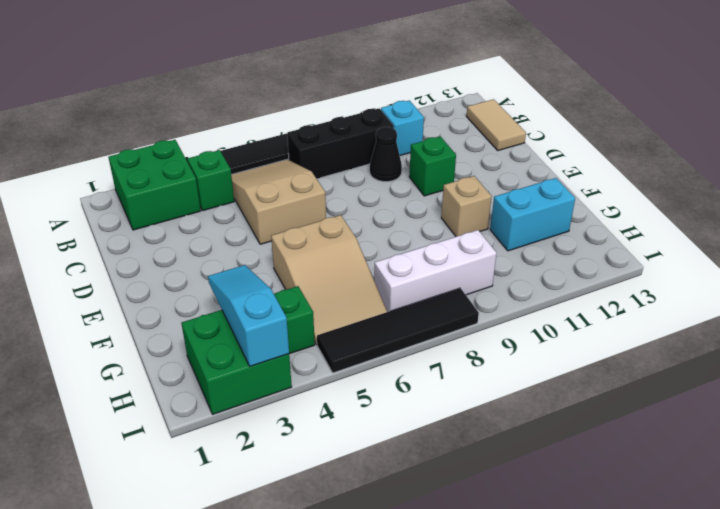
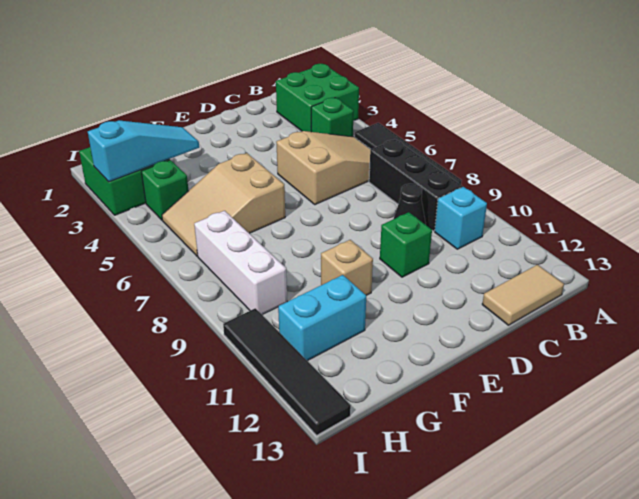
cyan brick G11:G12 level 1 -> cyan brick G11:H11 level 1
black tile I5:I8 level 1 -> black tile I10:I13 level 1

